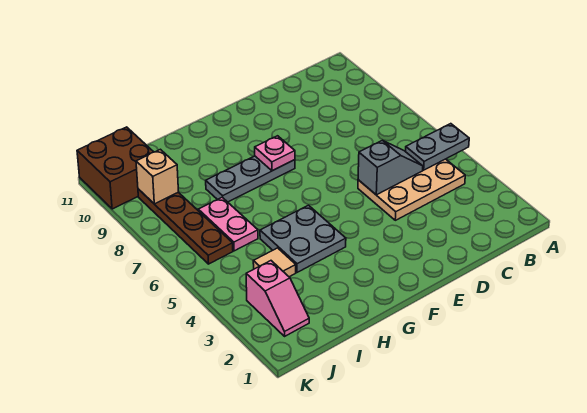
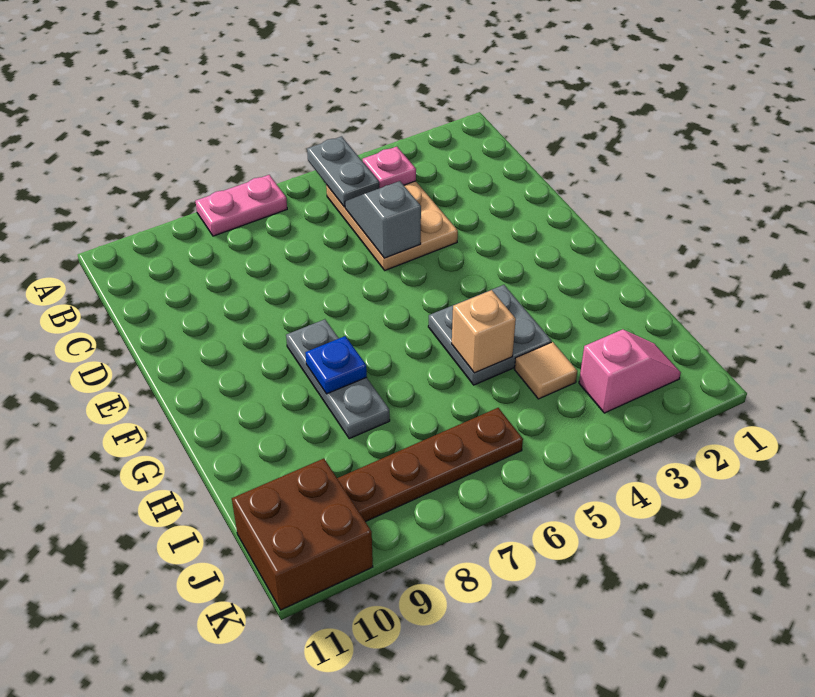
pink plate F8 level 2 -> pink plate B4 level 2
none -> blue plate G8 level 2
pink plate I6:I7 level 1 -> pink plate A7:A8 level 1
tan brick J9 level 2 -> tan brick H5 level 2

